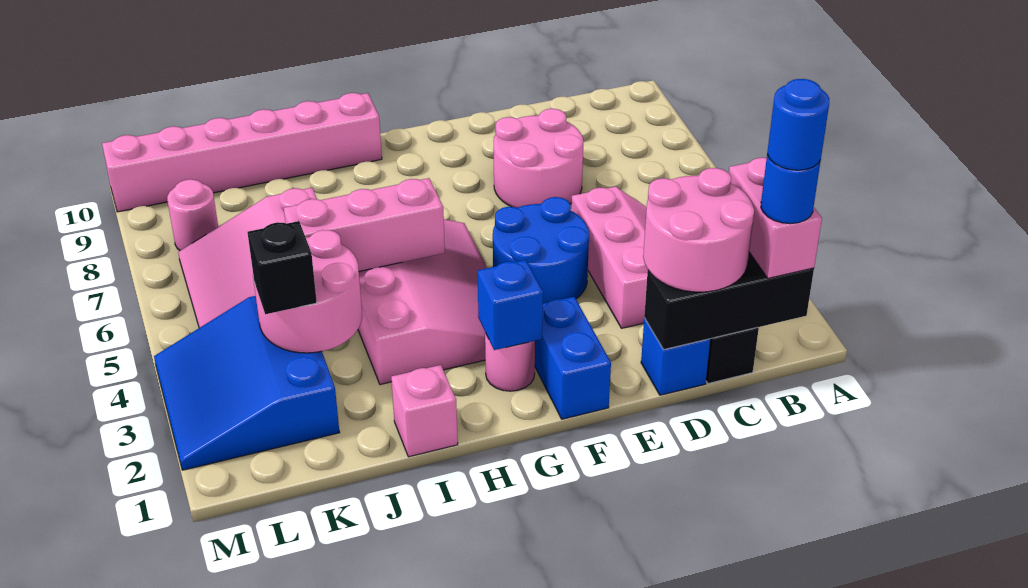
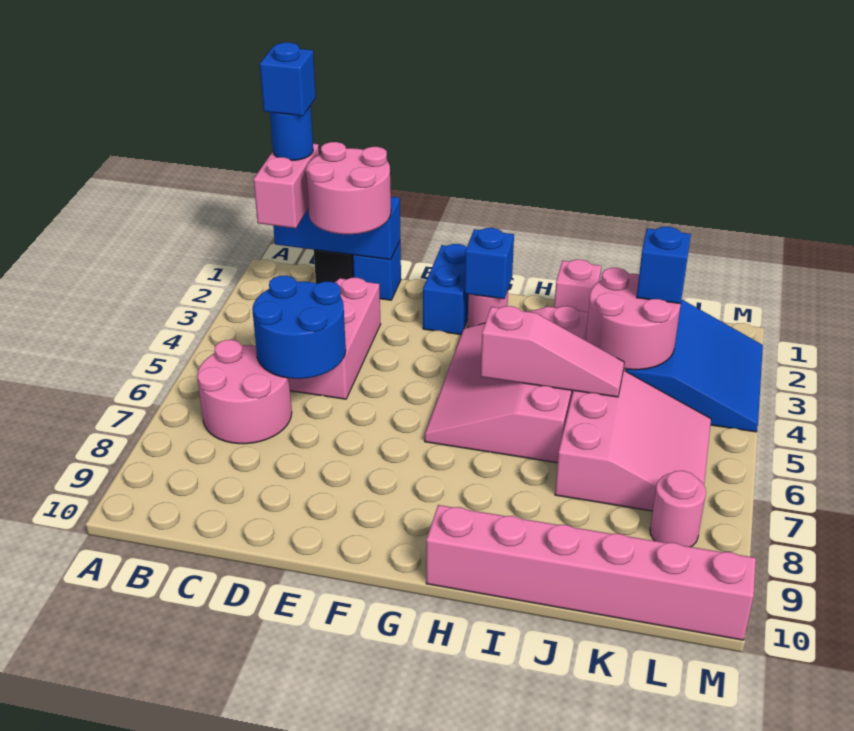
black brick B1:D1 level 2 -> blue brick B1:D1 level 2
blue round brick B1 level 5 -> blue brick B1 level 5
pink round brick D7:E8 level 1 -> pink round brick B6:C7 level 1
blue round brick E4:F5 level 1 -> blue round brick C5:D6 level 2
pink brick H5:J5 level 2 -> pink slope H5:J5 level 2 top H
black brick K3 level 3 -> blue brick K3 level 3

